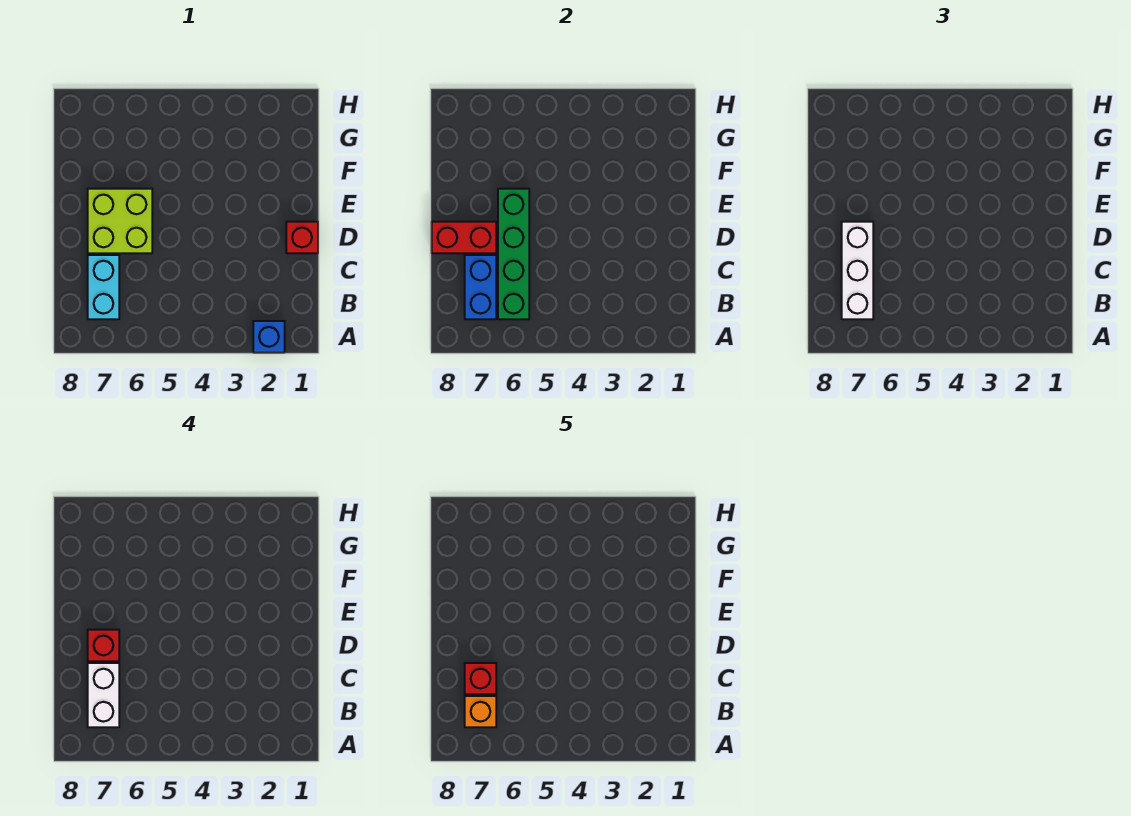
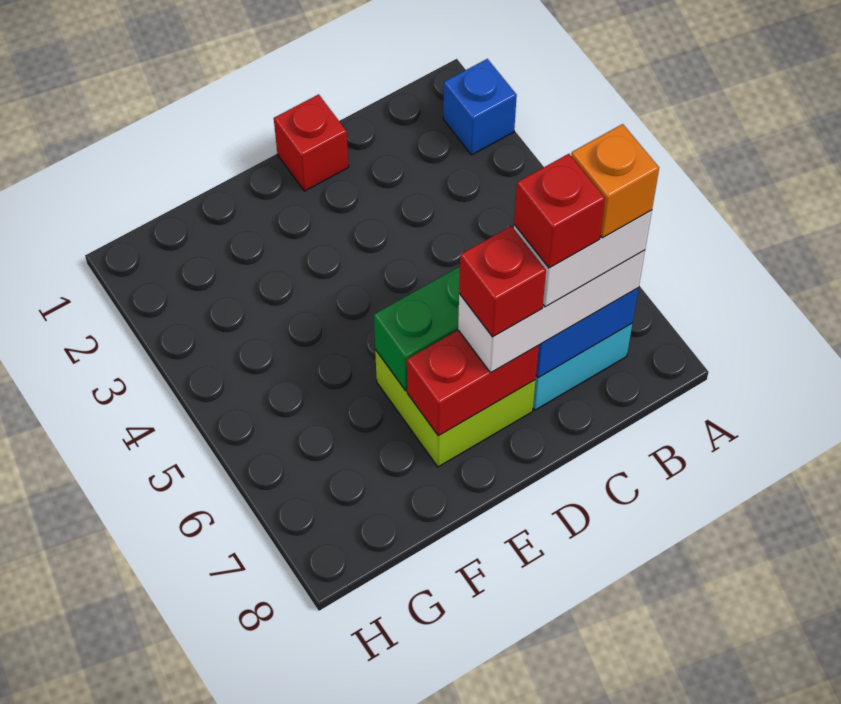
red brick D7:D8 level 2 -> red brick D7:E7 level 2

